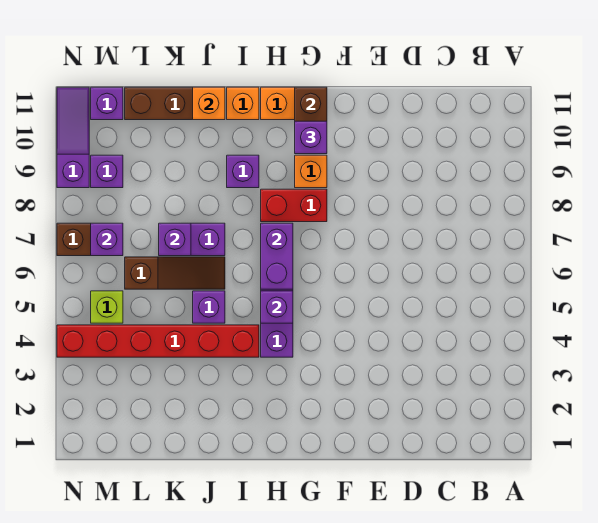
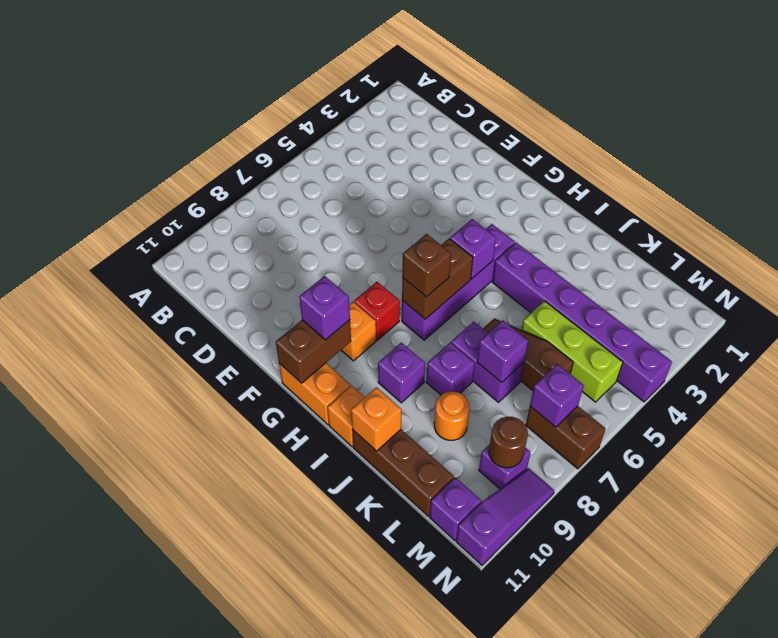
red brick G8:H8 level 1 -> red brick G8 level 1
purple brick H6:H7 level 2 -> brown brick H6:H7 level 2
none -> brown brick H7 level 3
red brick I4:N4 level 1 -> purple brick I4:N4 level 1
purple brick J5 level 1 -> purple brick J8 level 1
none -> orange round brick K9 level 1
lime brick M5 level 1 -> lime brick K5:M5 level 1
none -> brown round brick M9 level 2
purple slope N9:N11 level 1 top 9 -> purple slope N9:N11 level 1 top 11

